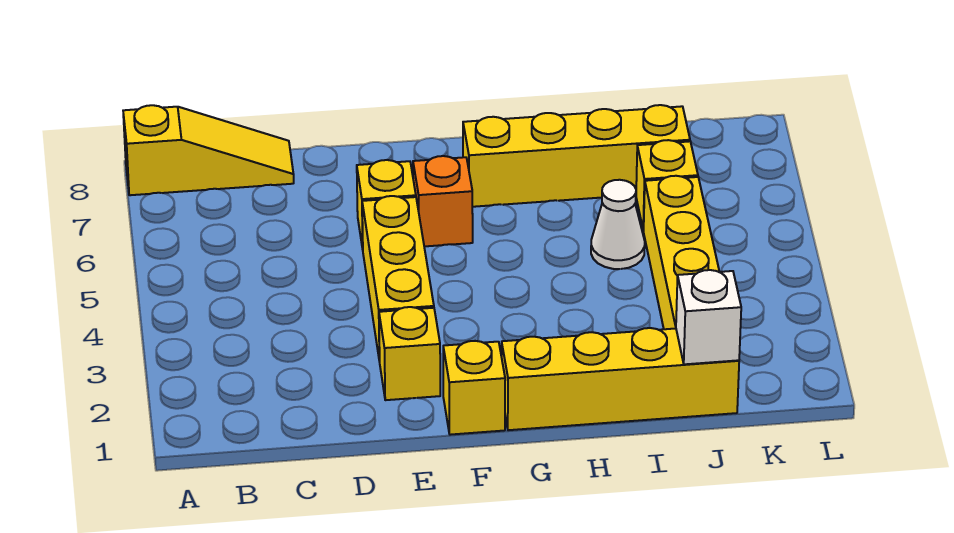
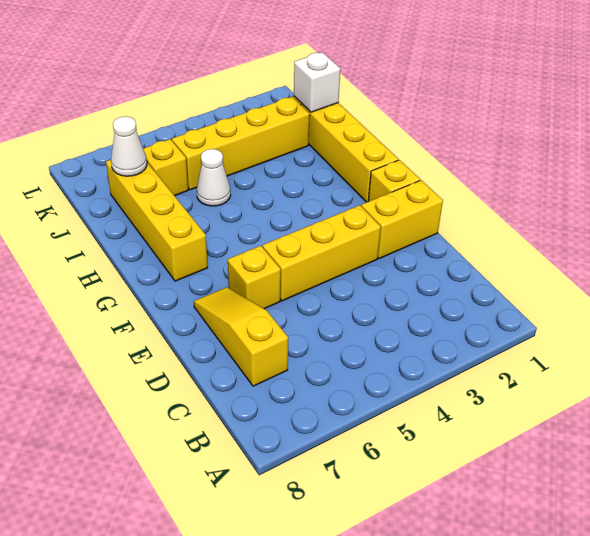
yellow slope A8:C8 level 1 top A -> yellow slope C7:E7 level 1 top C
yellow brick E2 level 1 -> yellow brick E1:E2 level 1
orange brick F6 level 1 -> none
none -> white cone J7 level 2

